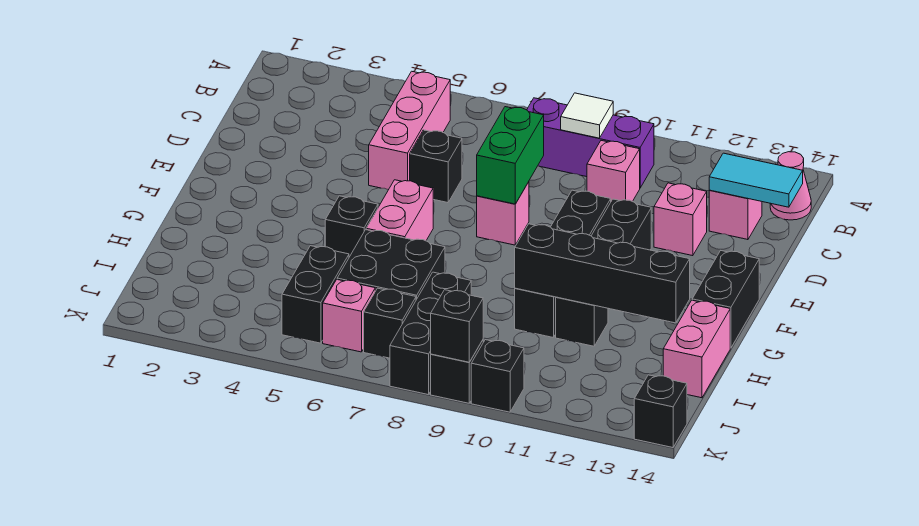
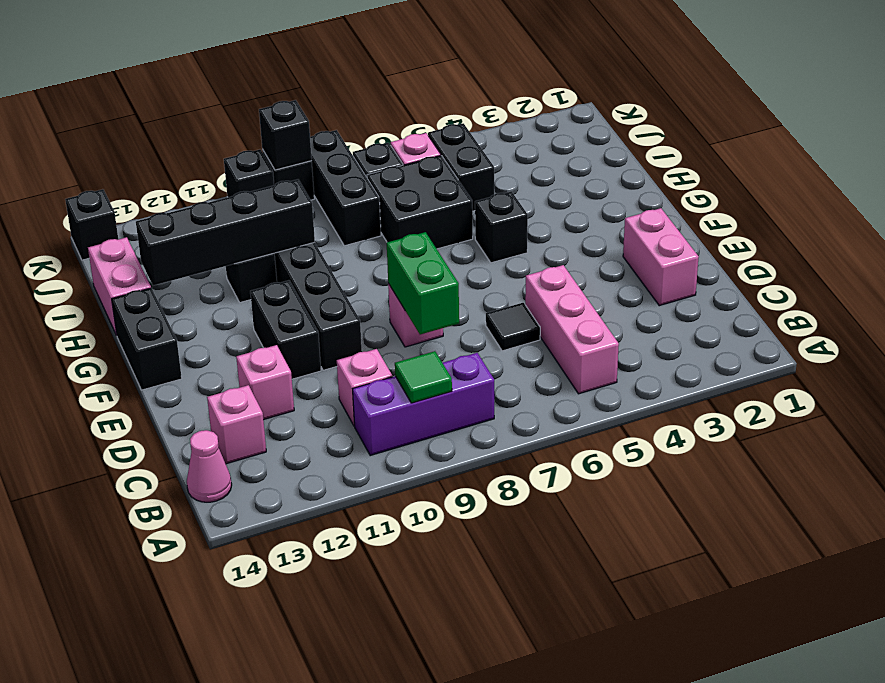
white tile B9 level 2 -> green tile B9 level 2
cyan tile C13:C14 level 2 -> none
black brick D6 level 1 -> black tile D6 level 1
pink brick F6:G6 level 1 -> pink brick D2:E2 level 1

